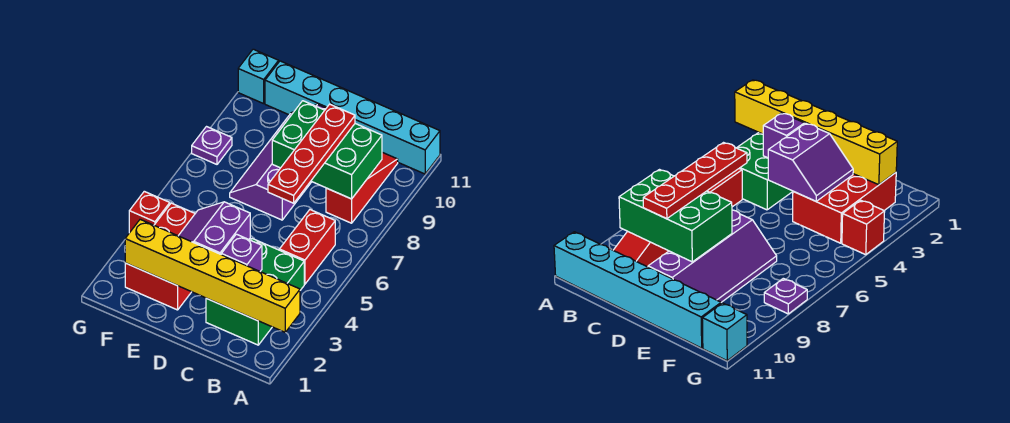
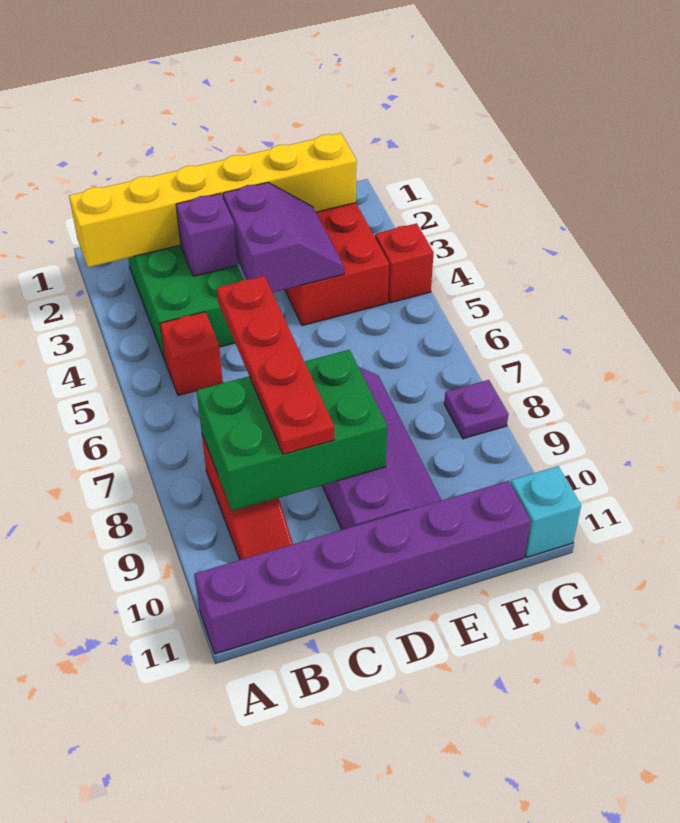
cyan brick A11:F11 level 1 -> purple brick A11:F11 level 1
red brick B5:B6 level 1 -> red brick B5 level 1

